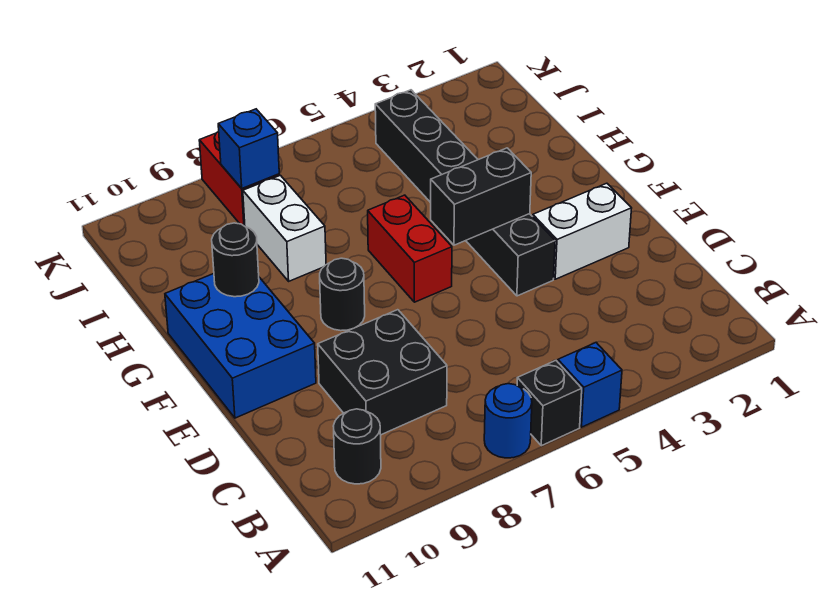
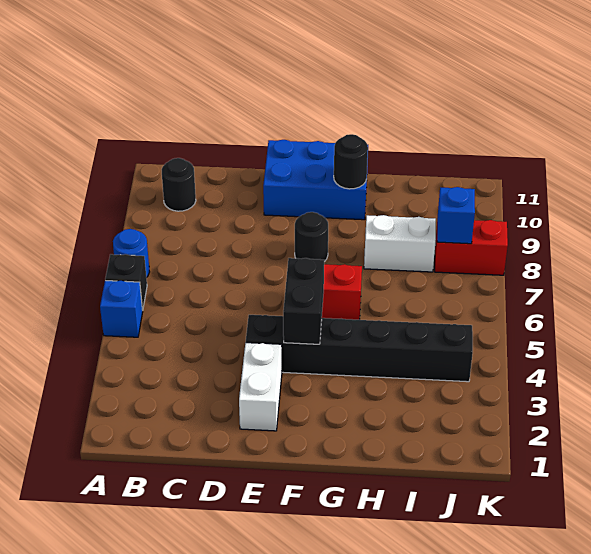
black brick C8:D9 level 1 -> none

